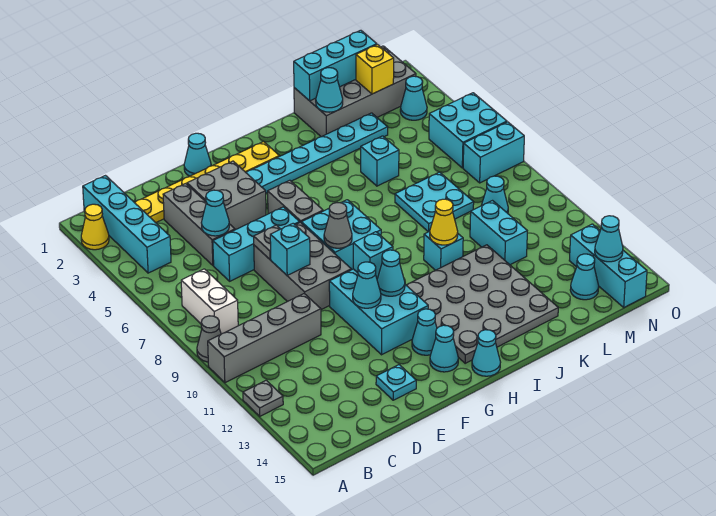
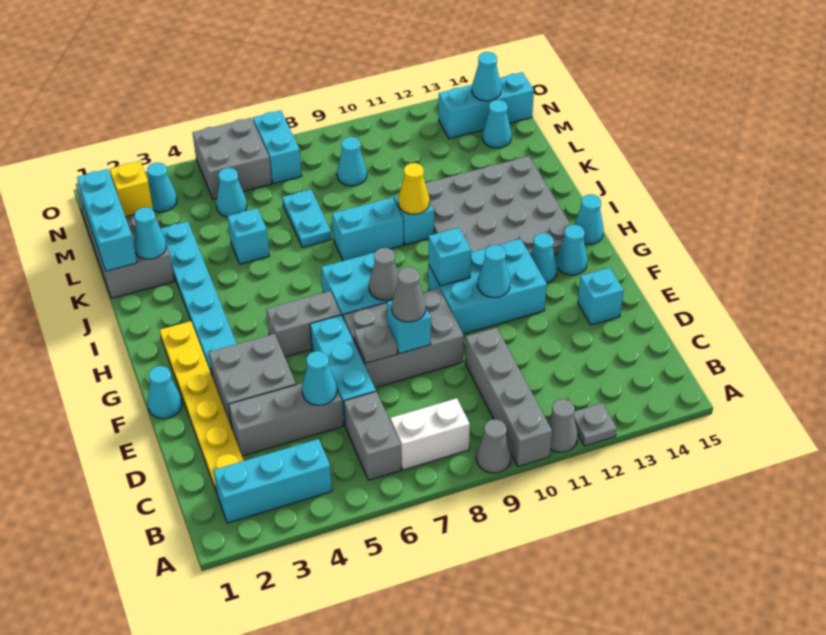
yellow cone A2 level 1 -> none
none -> grey cone A11 level 1
cyan brick B1:B4 level 1 -> cyan brick B2:B4 level 1
none -> grey brick B6:C6 level 1
none -> grey cone E8 level 3
cyan plate E14 level 1 -> cyan brick E14 level 1
cyan cone G11 level 2 -> cyan cone M5 level 1
cyan plate K7:L8 level 1 -> cyan plate K7:L7 level 1
cyan brick L10:L11 level 1 -> cyan brick J8:J9 level 1
cyan brick N5:O6 level 1 -> grey brick N5:O6 level 1

